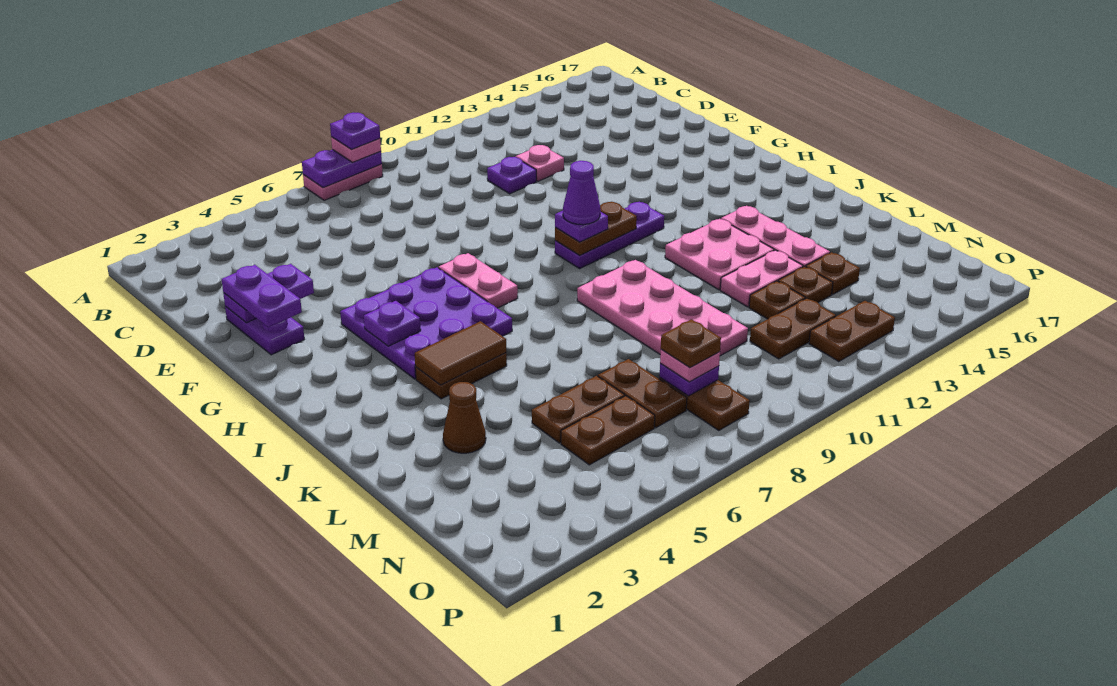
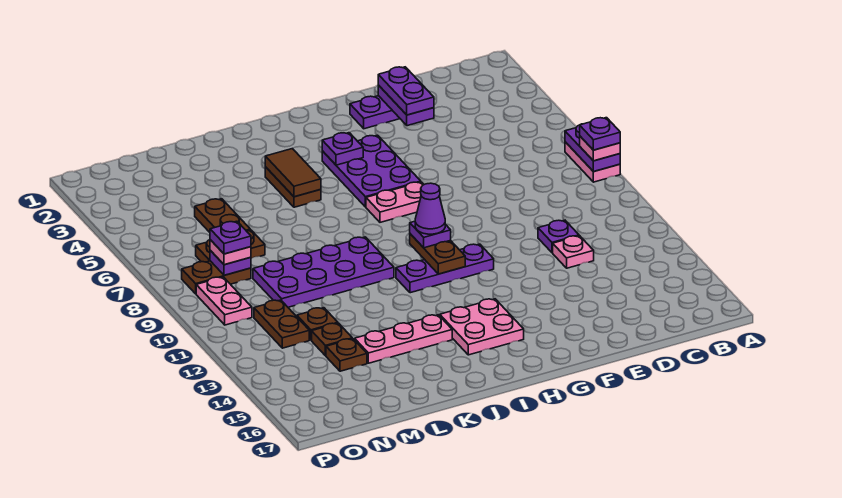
purple plate E2:F2 level 3 -> purple plate E2:E3 level 3
purple plate G4:I6 level 1 -> purple plate G4:H6 level 1
purple plate H10:H12 level 1 -> purple plate G11:I11 level 1
pink plate J9:M10 level 1 -> purple plate J9:M10 level 1
pink plate J12:K13 level 1 -> pink plate H14:I15 level 1
brown cone L3 level 1 -> none
pink plate L12:L13 level 1 -> pink plate O9:O10 level 1
brown plate N5:N6 level 1 -> none
brown plate N8 level 4 -> purple plate N8 level 4
brown plate O12:O13 level 1 -> none

